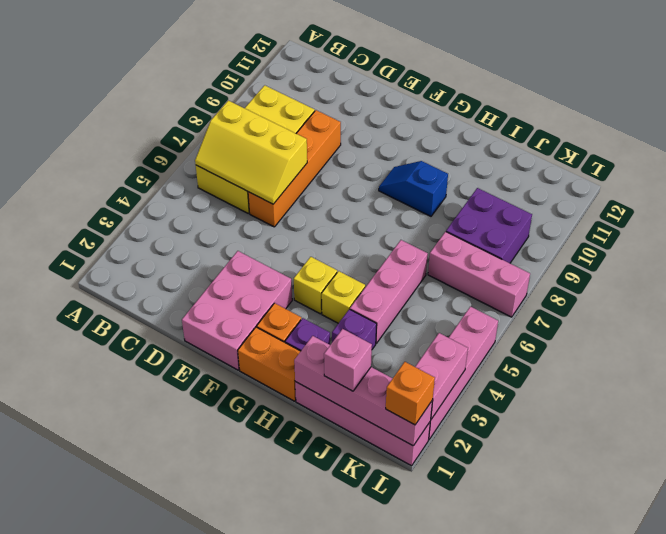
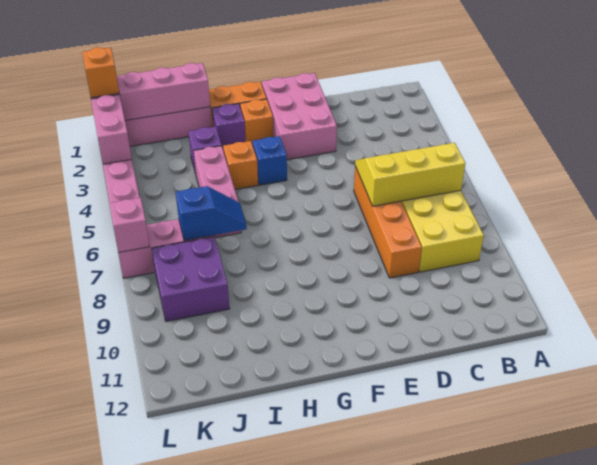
yellow brick G4 level 1 -> blue brick G4 level 1
blue slope G9:H9 level 1 top H -> blue slope I7:J7 level 2 top J
yellow brick H4 level 1 -> orange brick H4 level 1
pink brick J1 level 3 -> pink brick L7 level 2

